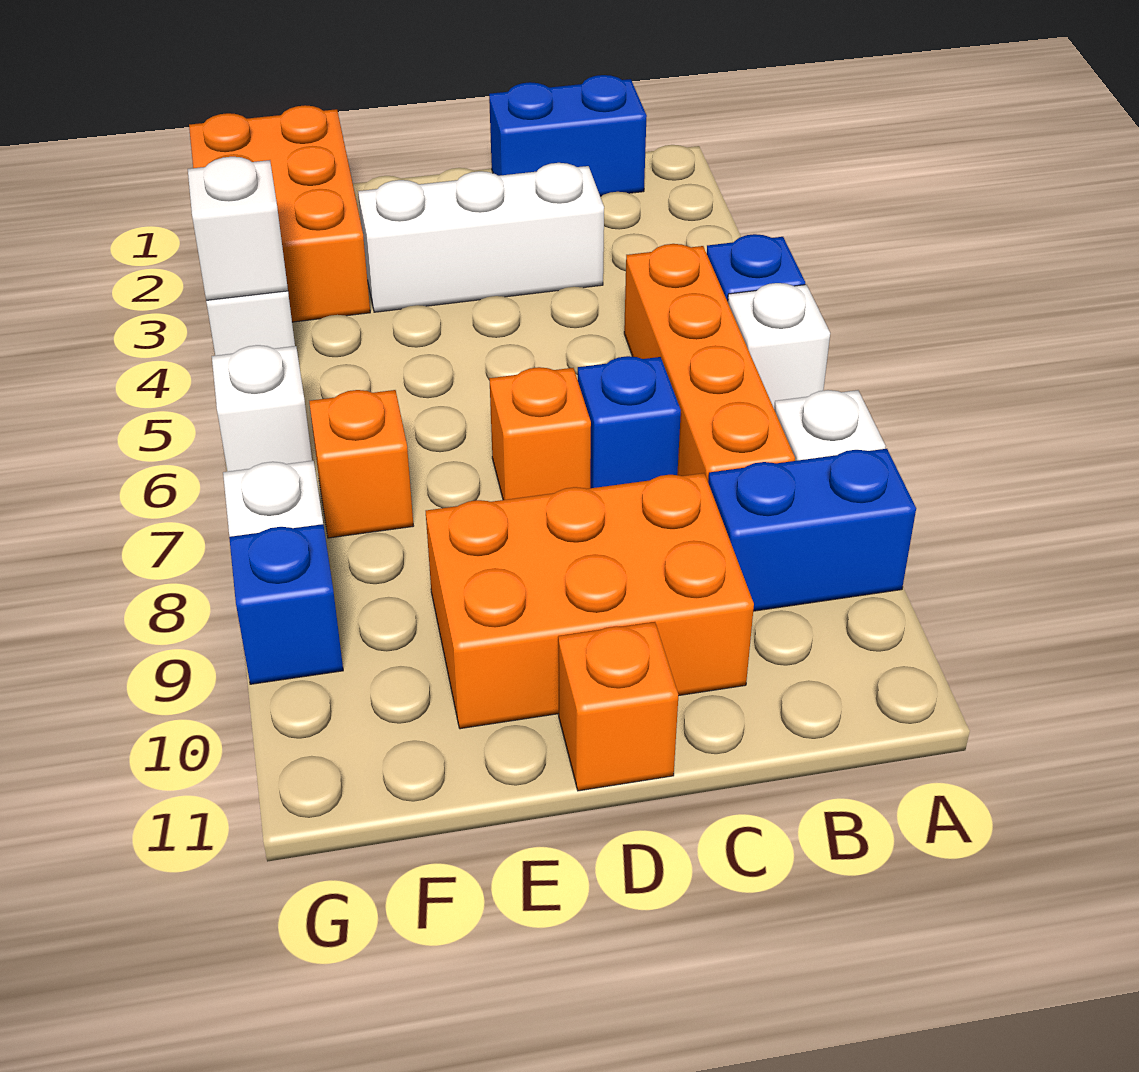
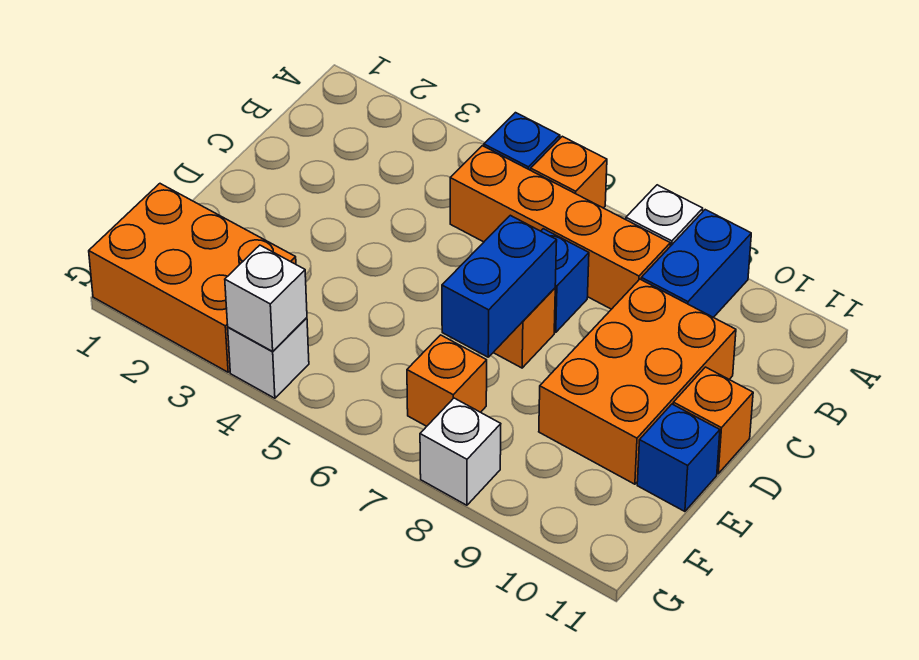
white brick A6 level 1 -> orange brick A6 level 1
blue brick B1:C1 level 1 -> blue brick D7:E7 level 2
white brick C3:E3 level 1 -> none
white brick G6 level 1 -> none
blue brick G9 level 1 -> blue brick E11 level 1

